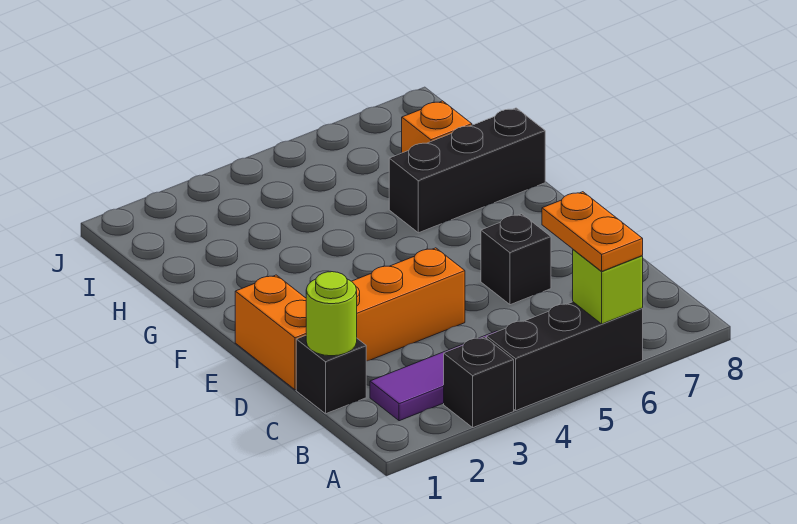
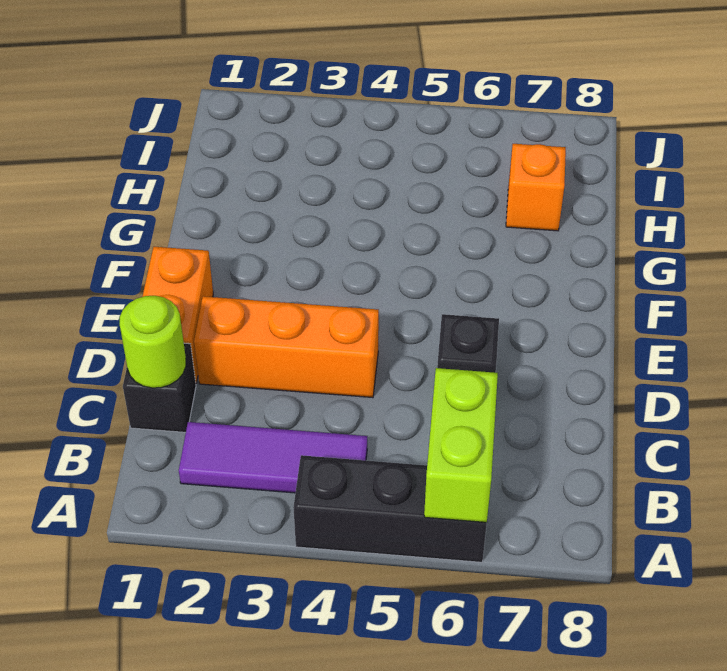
black brick A3 level 1 -> none
lime brick A6 level 2 -> lime brick A6:B6 level 2
orange plate A6:B6 level 3 -> none
black brick G6:G8 level 1 -> none

